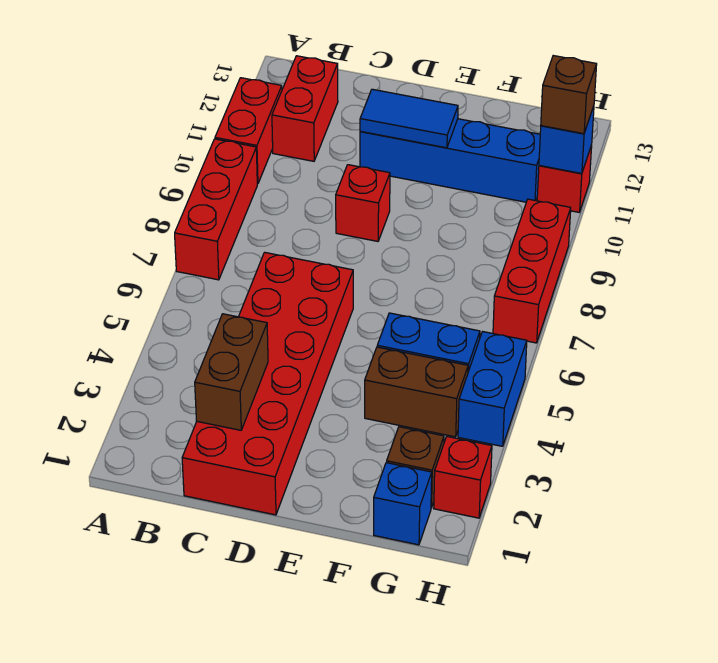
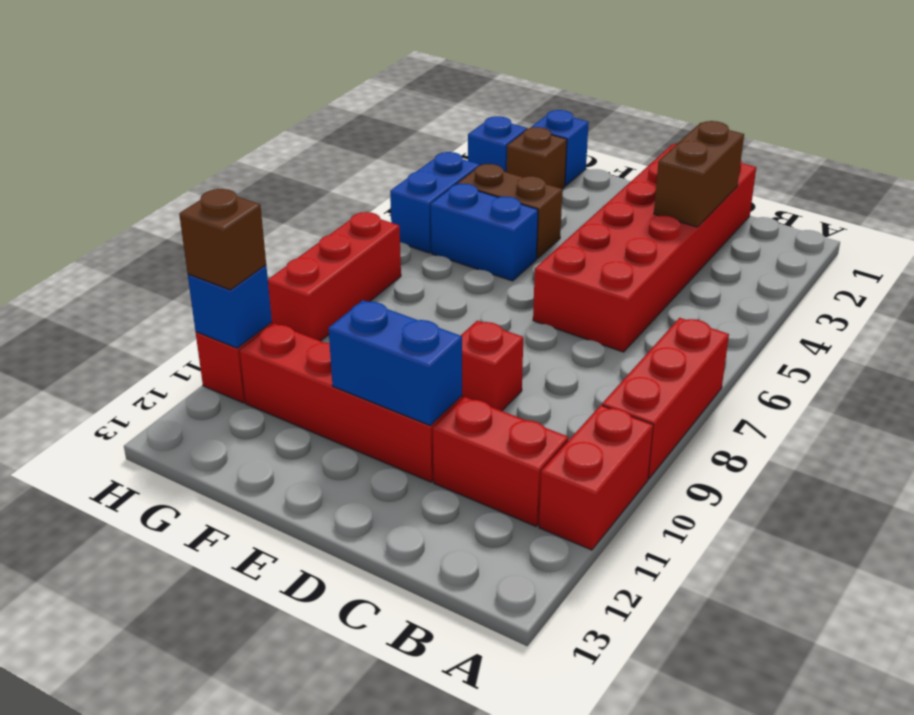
red brick B11:B12 level 1 -> red brick B11:C11 level 1
blue brick D11:G11 level 1 -> red brick D11:G11 level 1
blue tile D11:E11 level 2 -> blue brick D11:E11 level 2
red brick H2 level 1 -> blue brick H2 level 1

